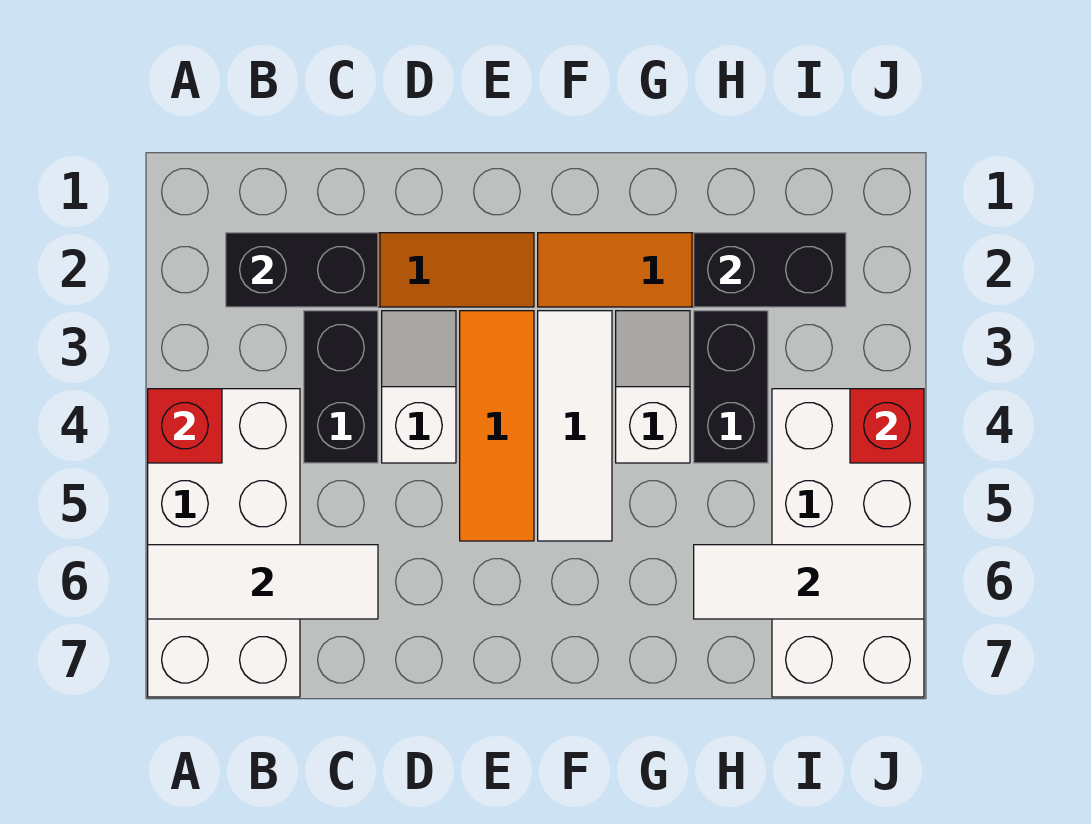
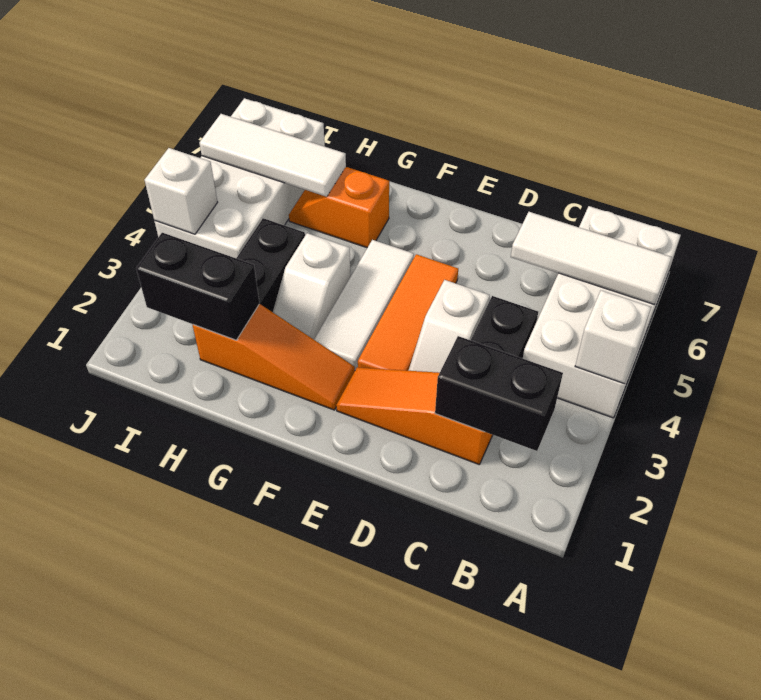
red brick A4 level 2 -> white brick A4 level 2
none -> orange slope G6:H6 level 1 top G
red brick J4 level 2 -> white brick J4 level 2

